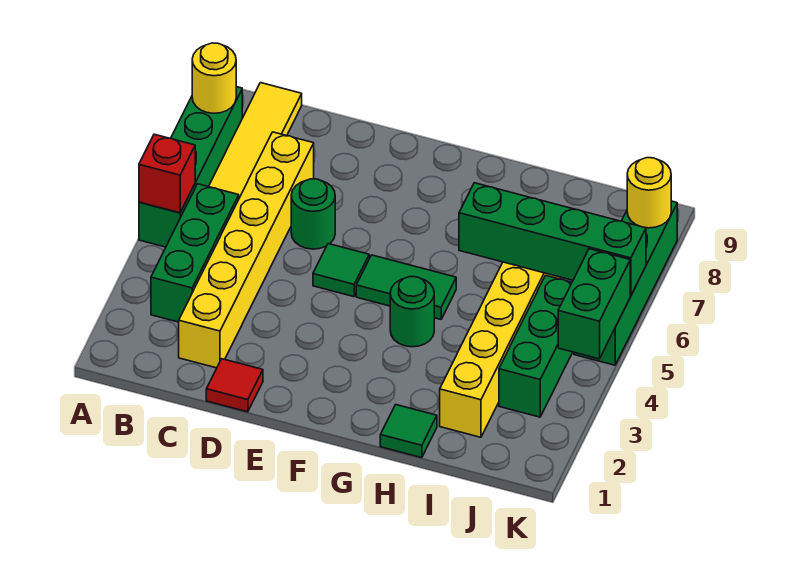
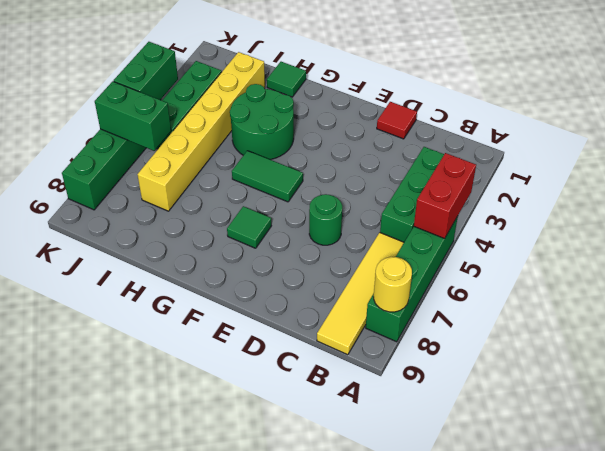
red brick A5 level 2 -> red brick A4:A5 level 2
yellow brick C2:C7 level 1 -> none
green tile E5 level 1 -> green tile F7 level 1
green round brick G4 level 1 -> green round brick G3:H4 level 1
green brick H6:K6 level 2 -> green brick J6:K6 level 2
yellow round brick K8 level 2 -> none

